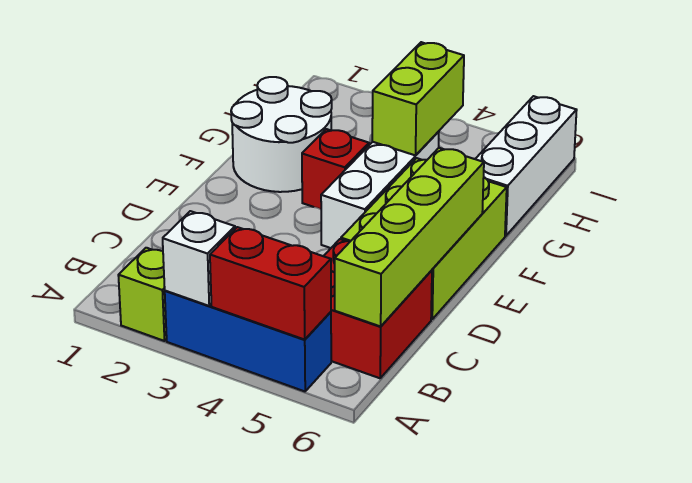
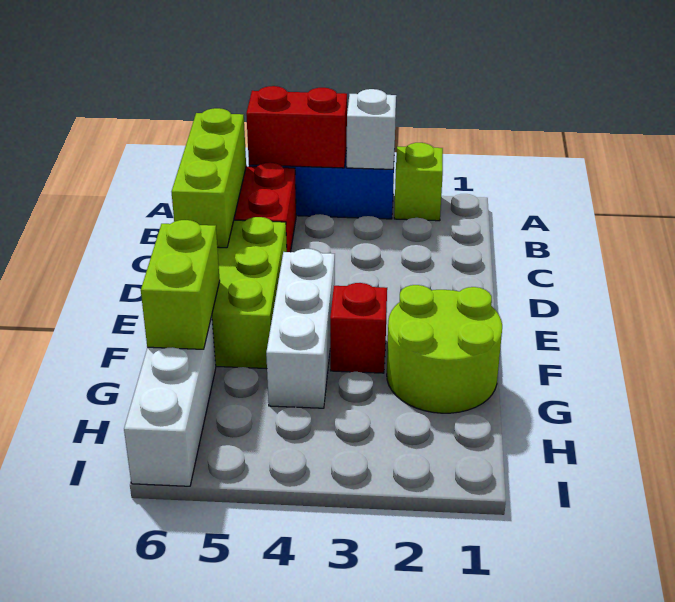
lime brick B6:E6 level 2 -> lime brick B6:D6 level 2
white round brick F1:G2 level 1 -> lime round brick F1:G2 level 1
lime brick G4:H4 level 2 -> lime brick F6:G6 level 2

